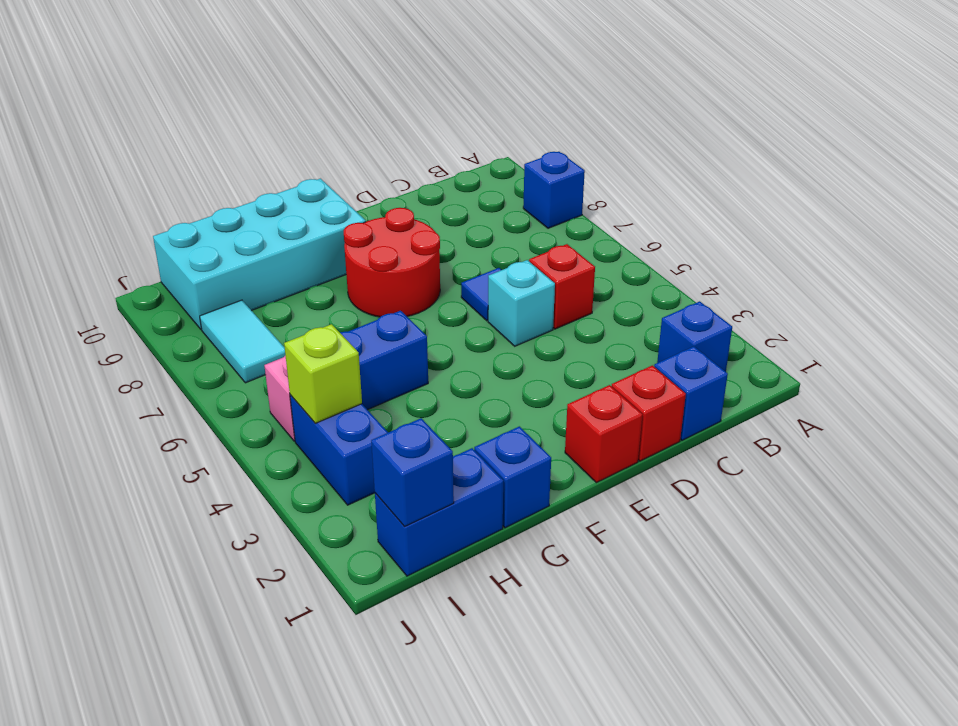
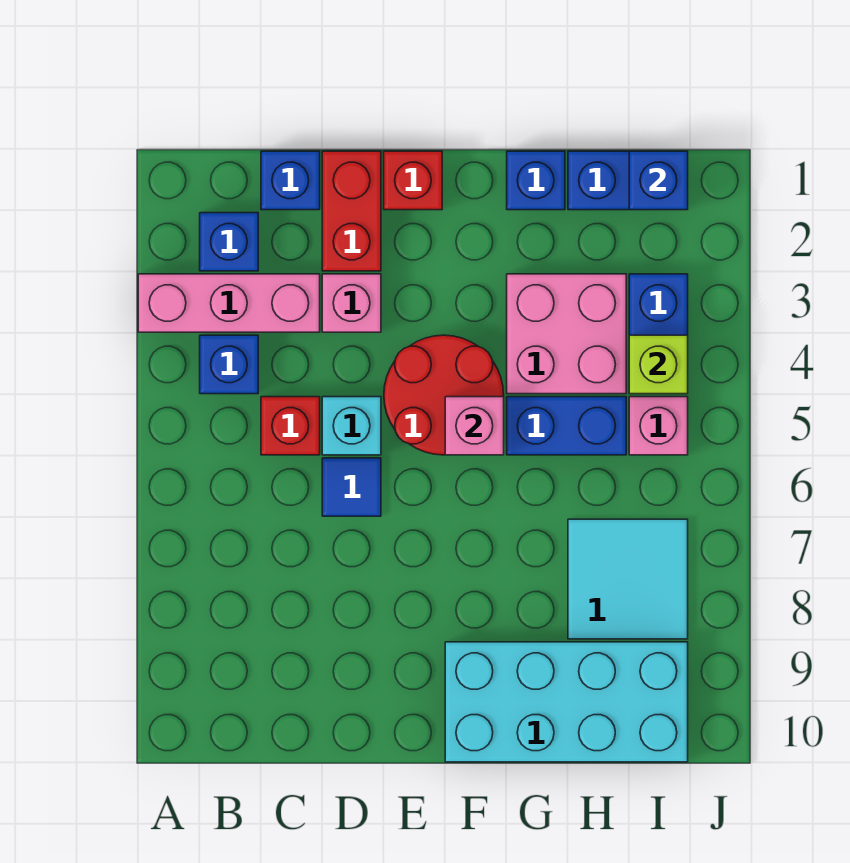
none -> pink brick A3:C3 level 1
blue brick A8 level 1 -> blue brick B4 level 1
red brick D1 level 1 -> red brick D1:D2 level 1
none -> pink brick D3 level 1
red round brick E7:F8 level 1 -> red round brick E4:F5 level 1
none -> pink brick F5 level 2
none -> pink brick G3:H4 level 1
cyan tile I7:I8 level 1 -> cyan tile H7:I8 level 1

